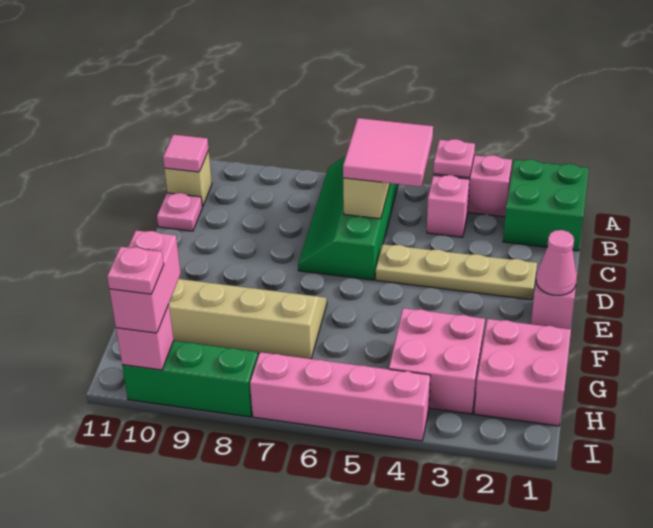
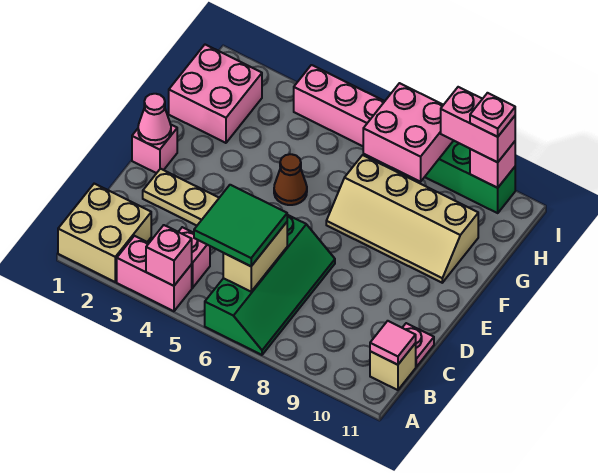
green brick A1:B2 level 1 -> tan brick A1:B2 level 1
pink plate A4 level 2 -> pink brick A4 level 2
pink tile B5:C6 level 3 -> green tile B5:C6 level 3
none -> brown cone F5 level 1
pink brick G3:H4 level 1 -> pink brick H7:I8 level 2
pink brick H10:I10 level 3 -> pink brick I9:I10 level 3

